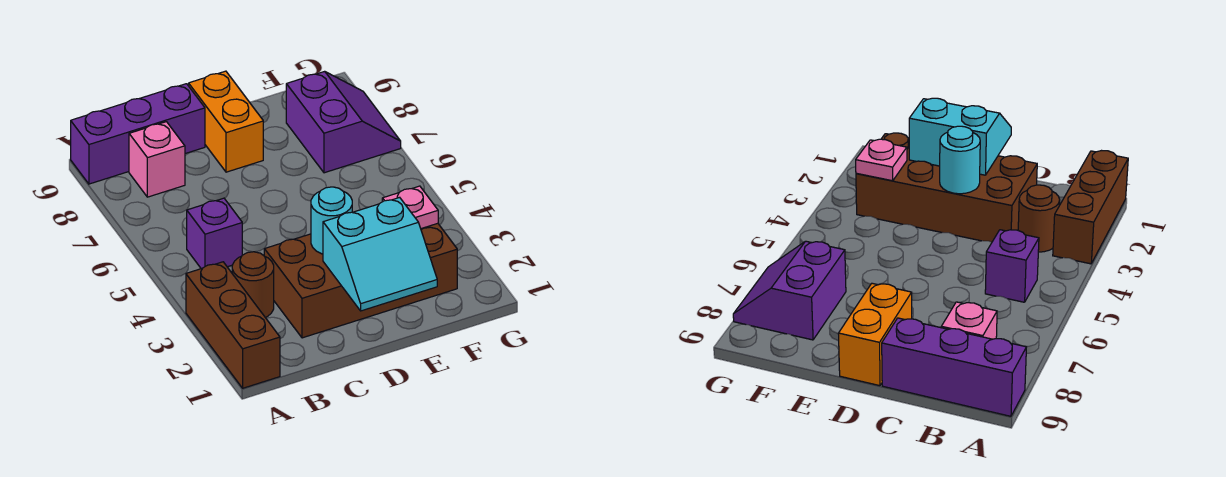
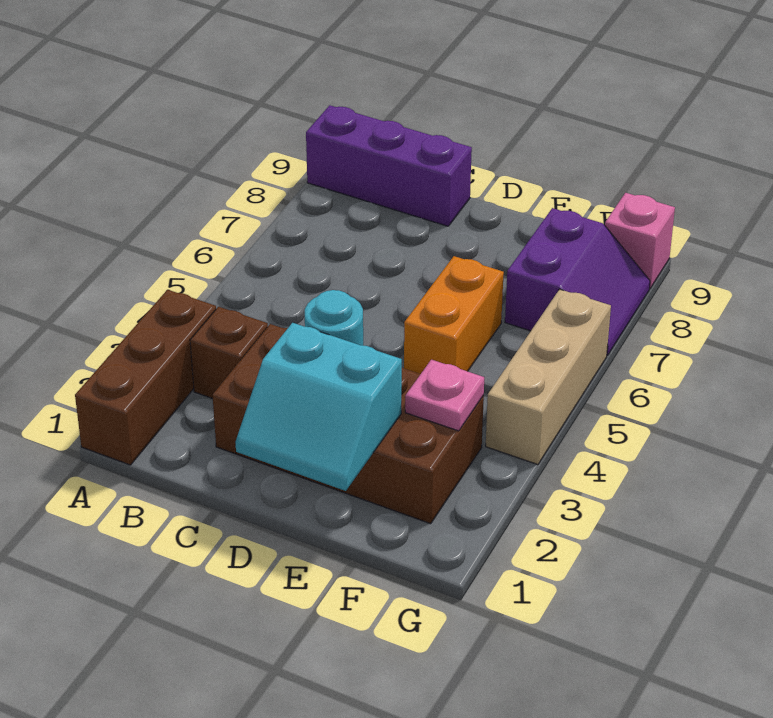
brown round brick B3 level 1 -> brown brick B3 level 1
purple brick B5 level 1 -> none
pink brick B8 level 1 -> pink brick G9 level 1
orange brick D8:D9 level 1 -> orange brick E5:E6 level 1
none -> tan brick G4:G6 level 1

